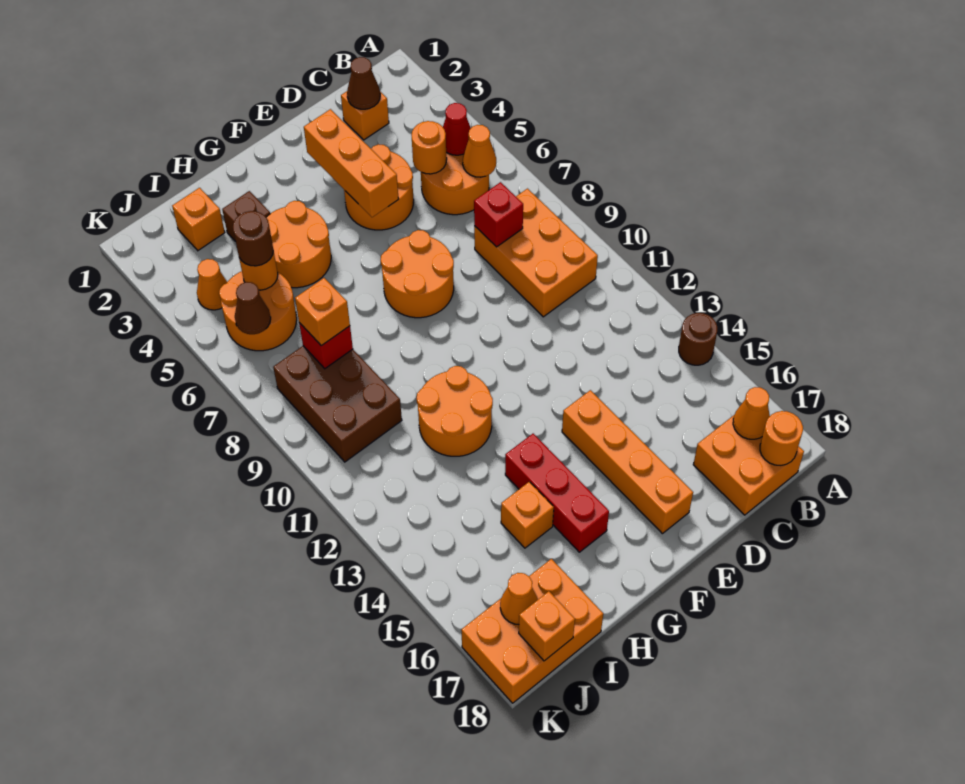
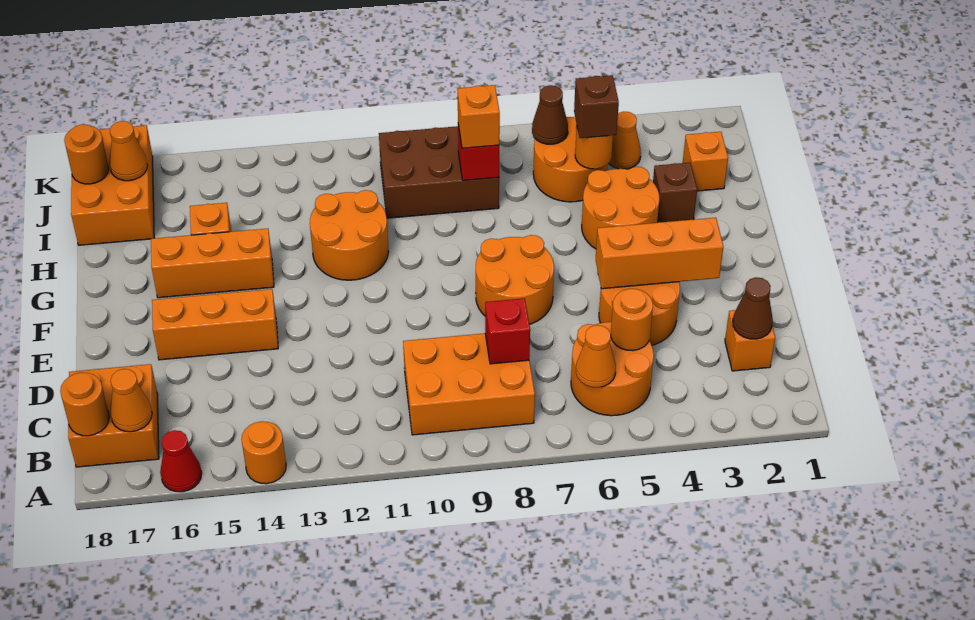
brown round brick A14 level 1 -> orange round brick A14 level 1
red cone B5 level 2 -> red cone A16 level 1
orange brick E14:E17 level 1 -> orange brick E14:E16 level 1
red brick G14:G16 level 1 -> orange brick G14:G16 level 1
brown round brick I5 level 3 -> brown brick I5 level 3
orange brick J18 level 2 -> orange round brick J18 level 2

